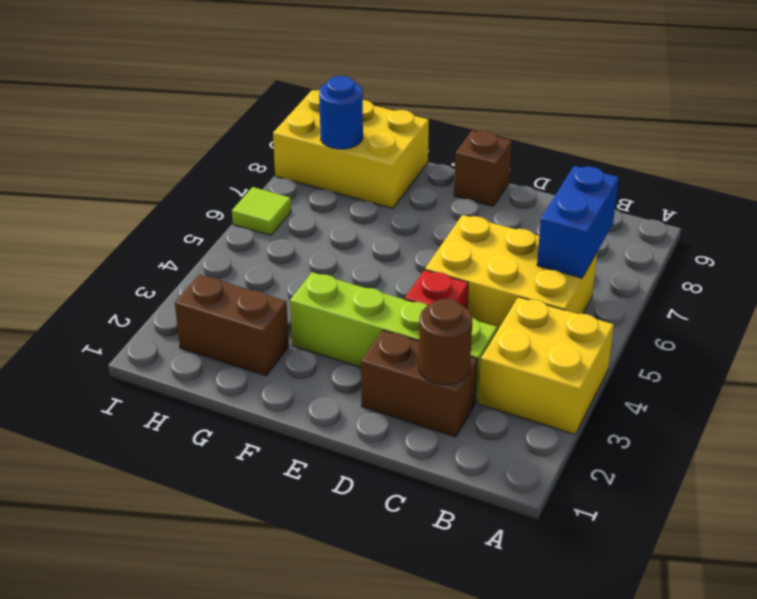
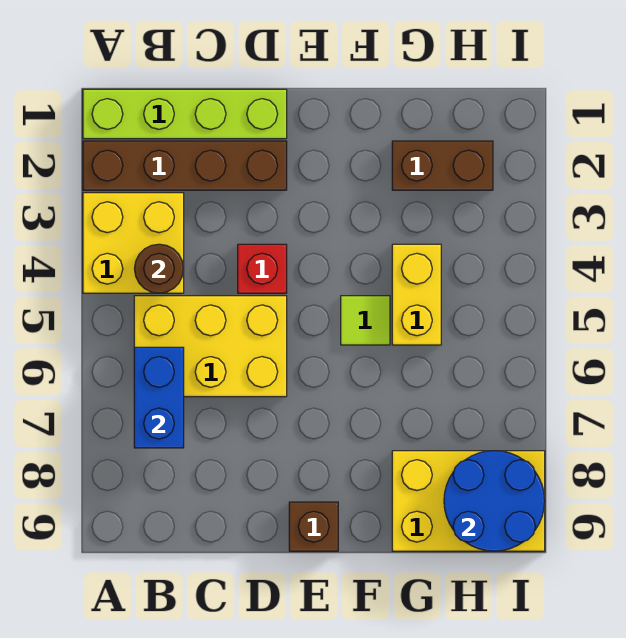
brown brick C2:D2 level 1 -> brown brick A2:D2 level 1
brown round brick C2 level 2 -> brown round brick B4 level 2
lime brick C3:F3 level 1 -> lime brick A1:D1 level 1
none -> yellow brick G4:G5 level 1
blue round brick H8 level 2 -> blue round brick H8:I9 level 2
lime tile I6 level 1 -> lime tile F5 level 1

